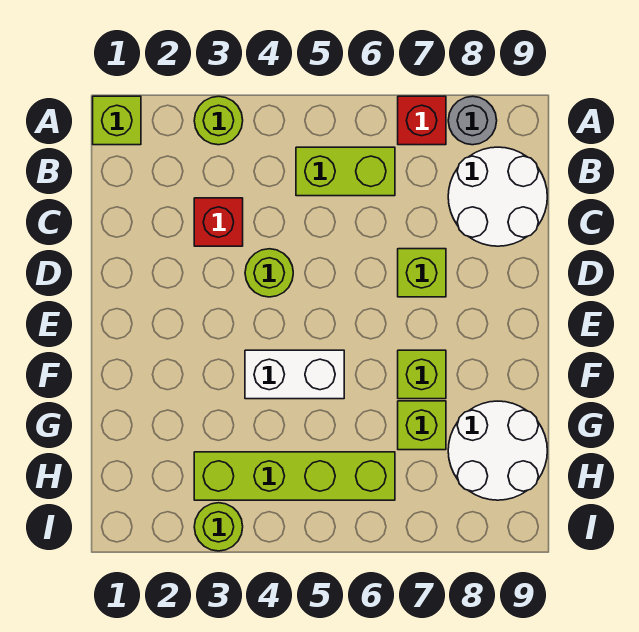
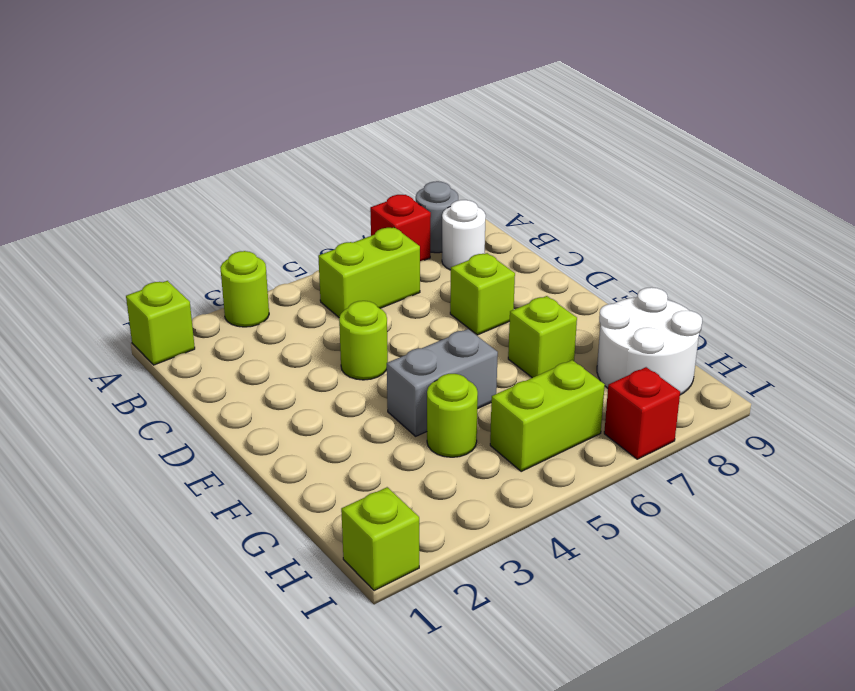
white round brick B8:C9 level 1 -> white round brick B8 level 1
red brick C3 level 1 -> red brick I7 level 1
white brick F4:F5 level 1 -> grey brick F4:F5 level 1
lime brick G7 level 1 -> lime brick I1 level 1
lime brick H3:H6 level 1 -> lime brick H5:H6 level 1
lime round brick I3 level 1 -> lime round brick G4 level 1

